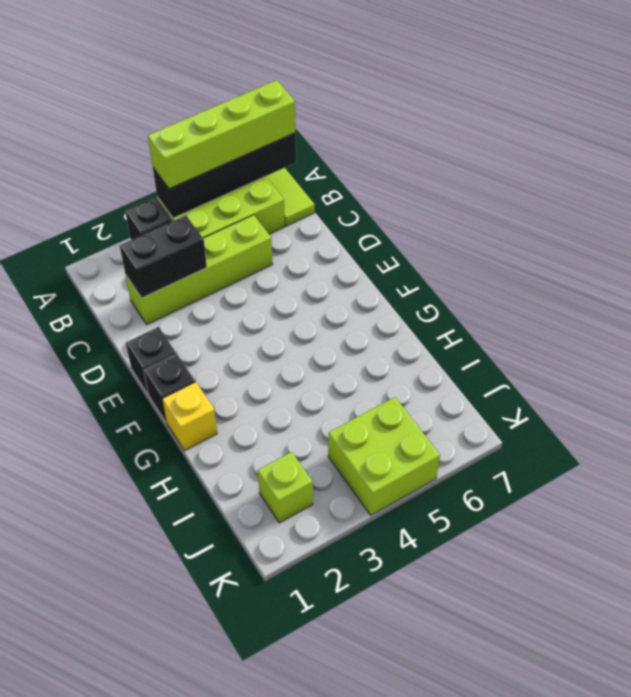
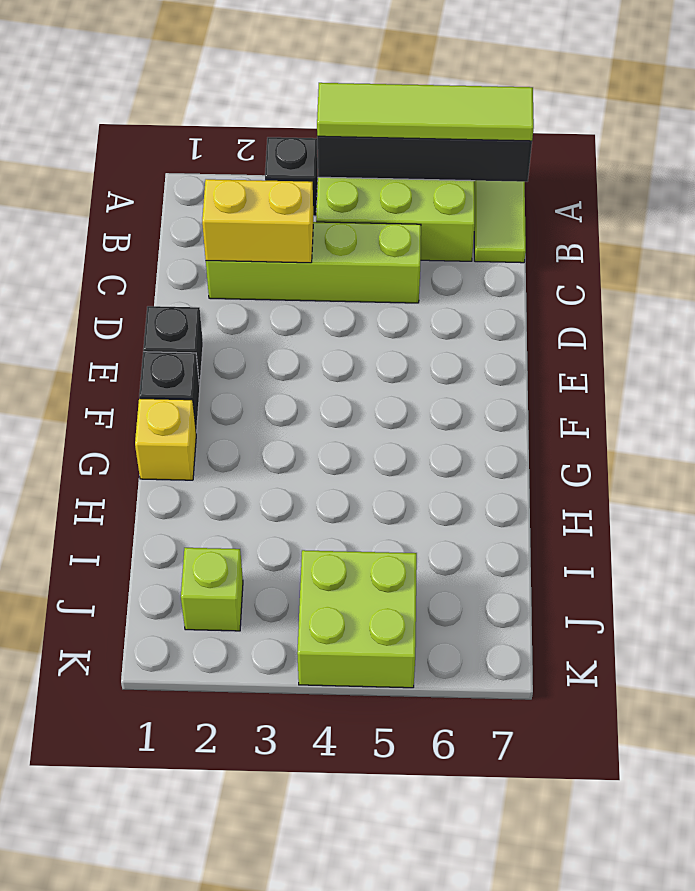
lime brick A4:A7 level 3 -> lime tile A4:A7 level 3
black brick C2:C3 level 2 -> yellow brick C2:C3 level 2

